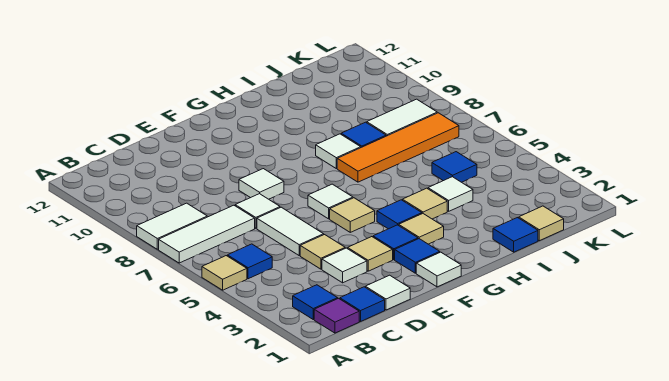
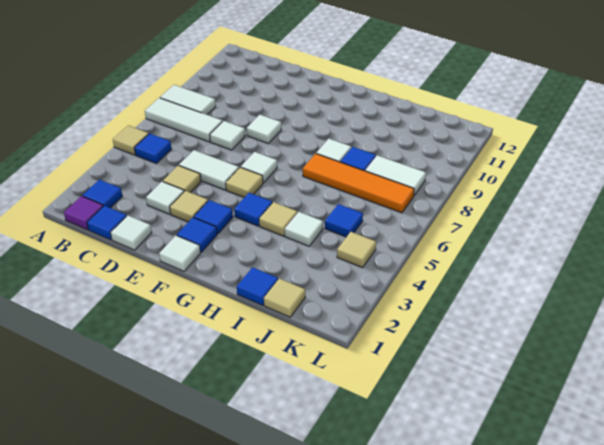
white tile D5:D6 level 1 -> white tile D5:E5 level 1
tan tile G3 level 1 -> tan tile K4 level 1

